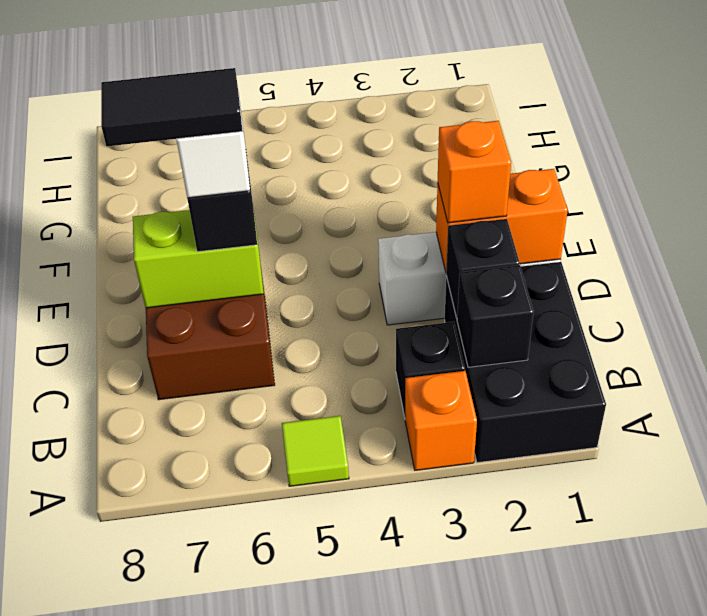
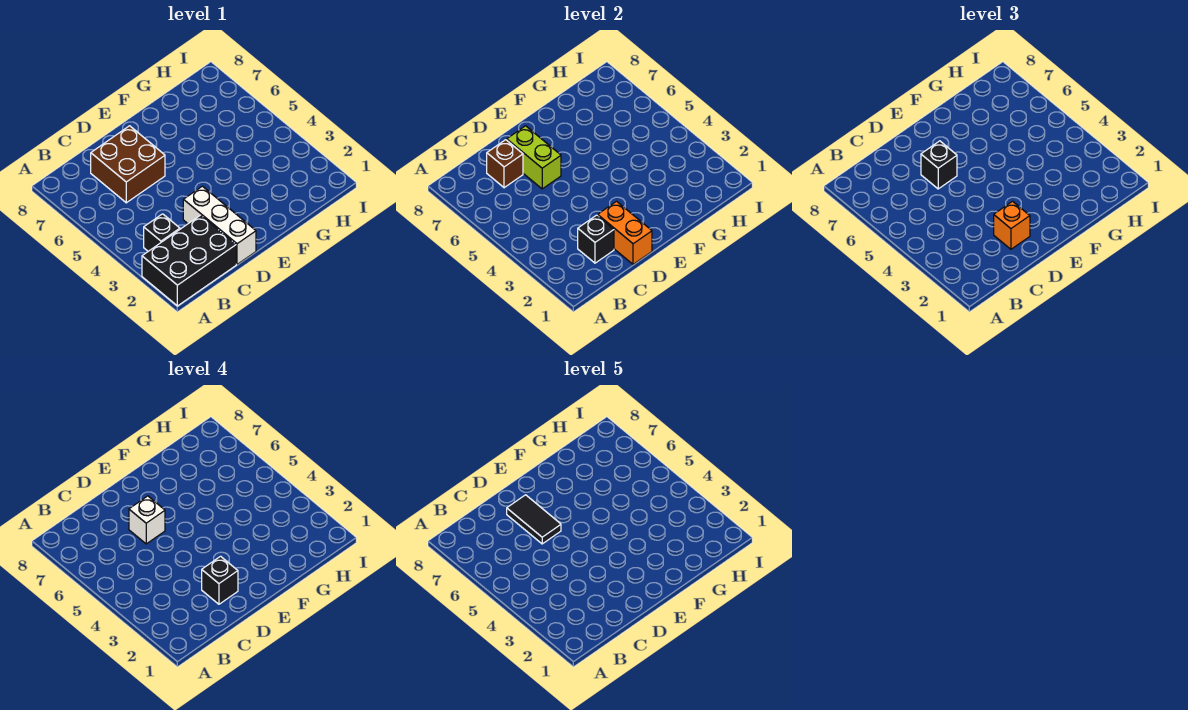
orange brick A3 level 1 -> none
lime tile A5 level 1 -> none
black brick B2 level 2 -> black brick D2 level 4
none -> brown brick C7 level 2

